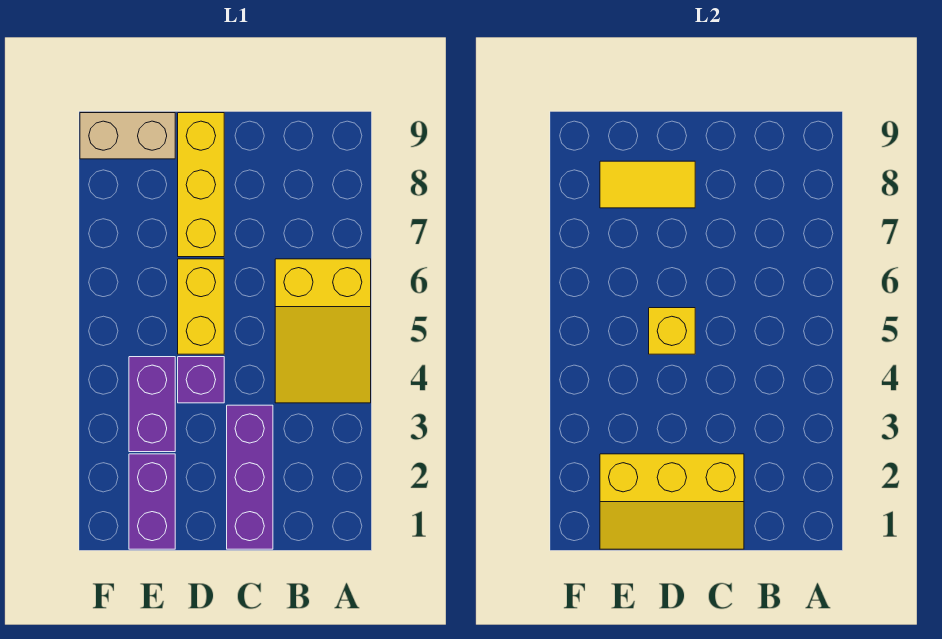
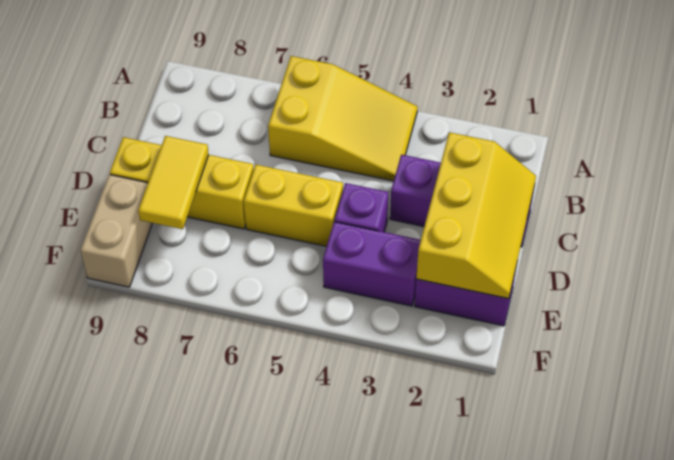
yellow brick D5 level 2 -> none

